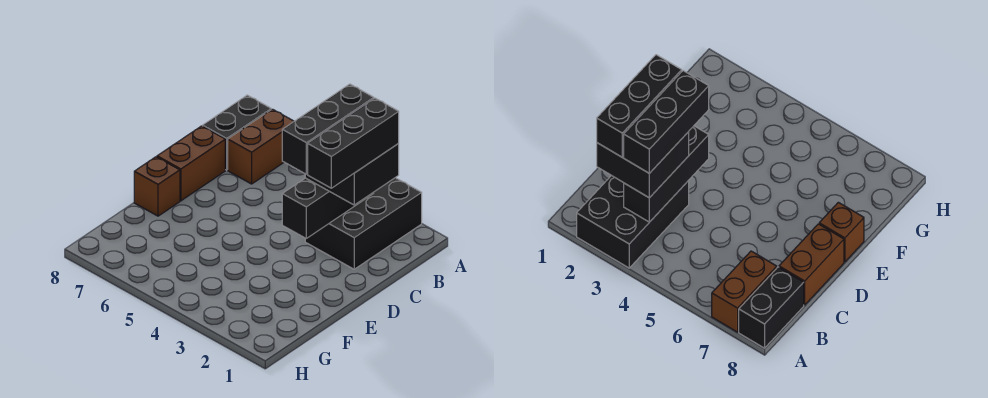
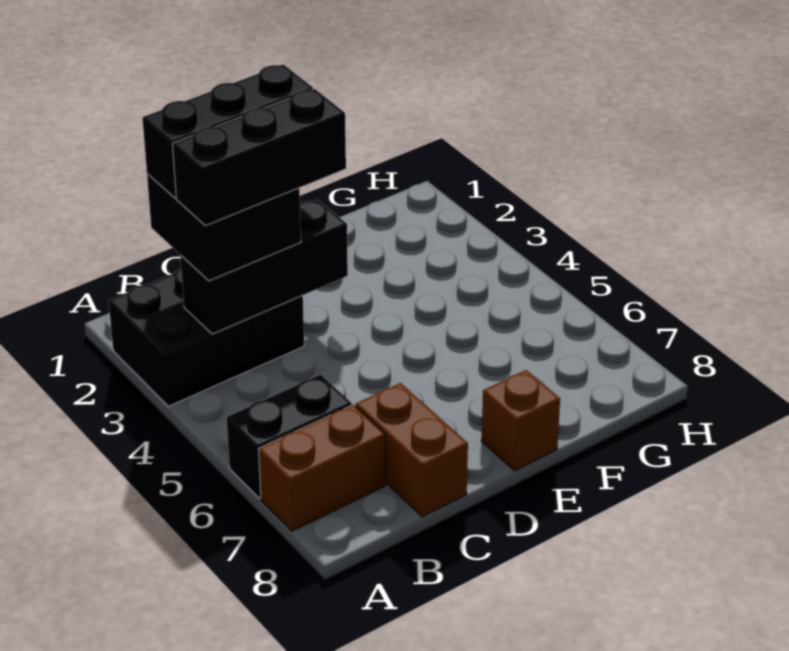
black brick A8:B8 level 1 -> black brick A6:B6 level 1
brown brick C8:D8 level 1 -> brown brick C7:C8 level 1

